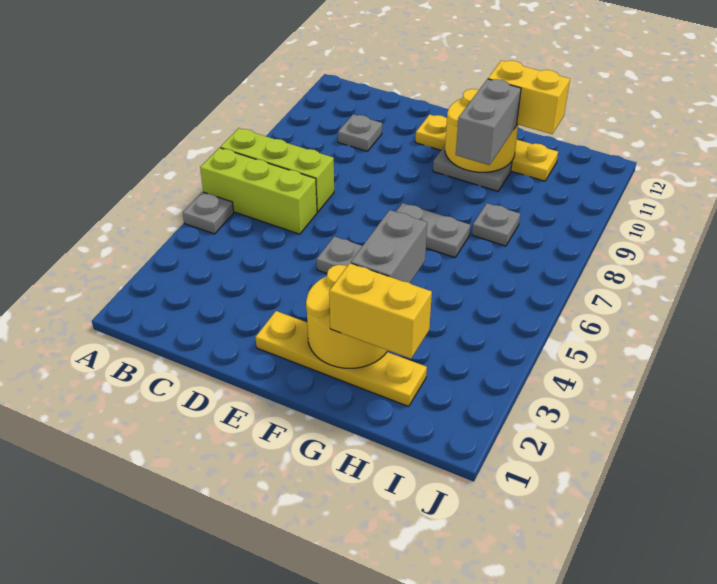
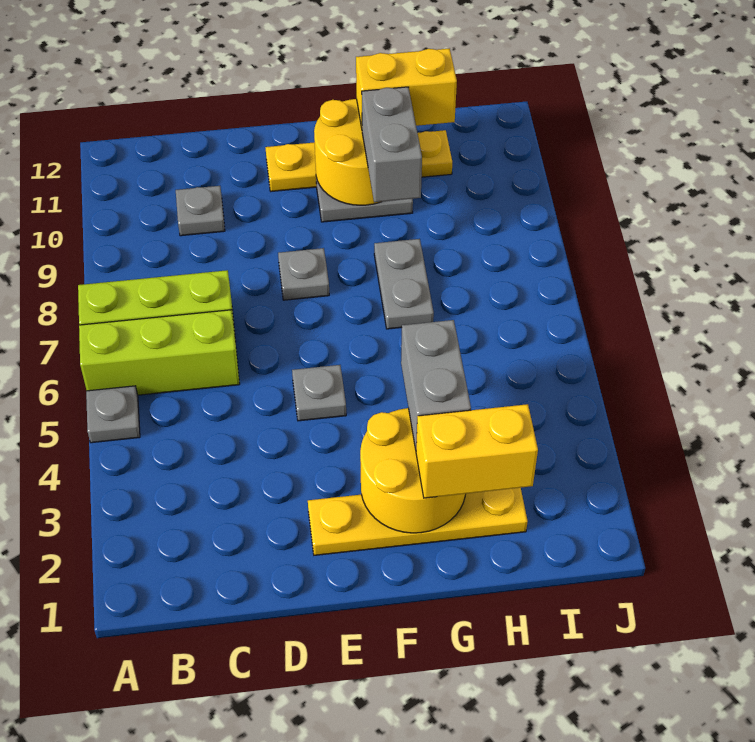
grey plate F7:G7 level 1 -> grey plate G7:G8 level 1
grey plate H8 level 1 -> grey plate E8 level 1

